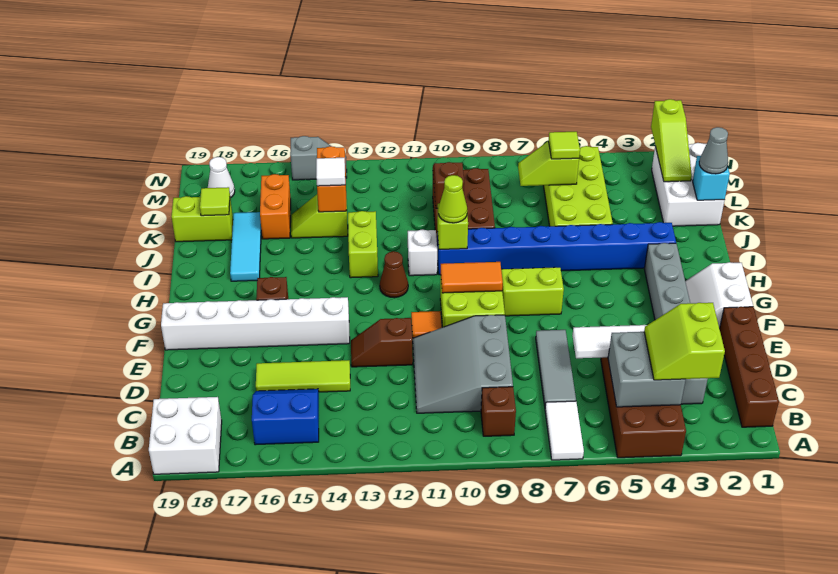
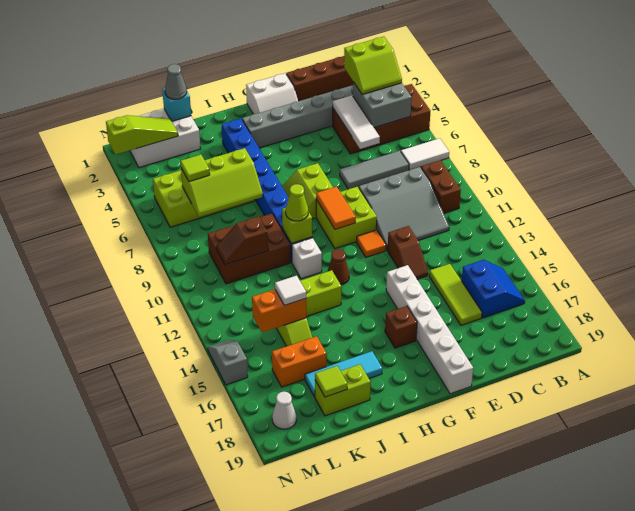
white brick A18:B19 level 1 -> none
brown brick B9 level 1 -> brown brick B9:B10 level 1
blue slope B15:C16 level 1 top B -> blue slope B15:C16 level 1 top C
lime brick K18:K19 level 1 -> lime brick J18:K18 level 1
lime slope L6:L7 level 2 top 6 -> lime slope J6:L7 level 2 top 6

